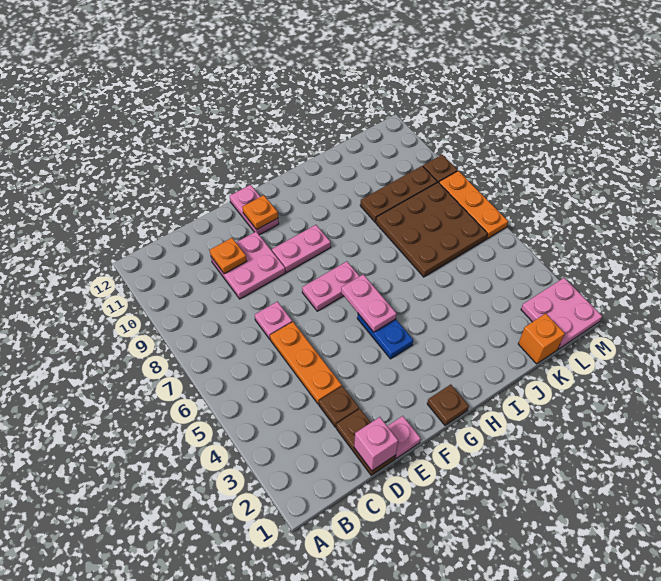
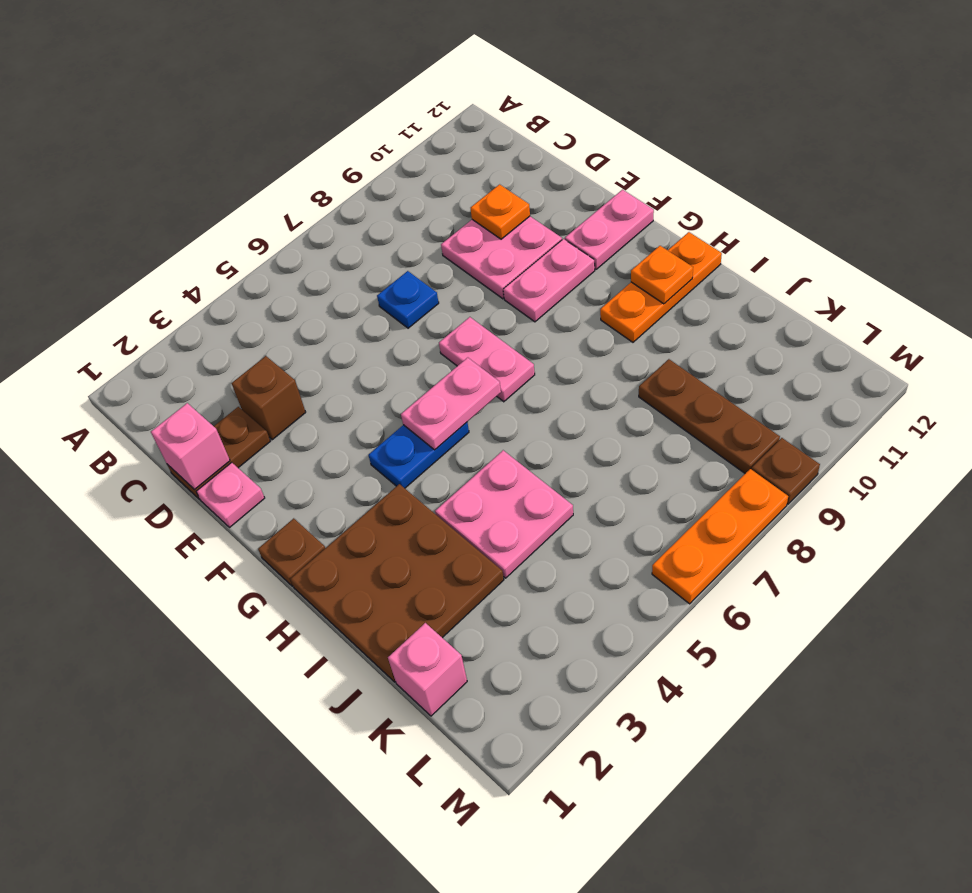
brown plate D3 level 1 -> brown brick D3 level 1
orange plate D4:D6 level 1 -> orange plate H10:H12 level 1
pink plate D7 level 1 -> blue plate D7 level 1
pink plate F9:G9 level 1 -> pink plate F9:F10 level 1
orange plate F11 level 2 -> orange plate H11 level 2
brown plate J6:L8 level 1 -> brown plate H1:J3 level 1
orange brick K1 level 1 -> pink brick K1 level 1
pink plate L1:M2 level 1 -> pink plate I4:J5 level 1

